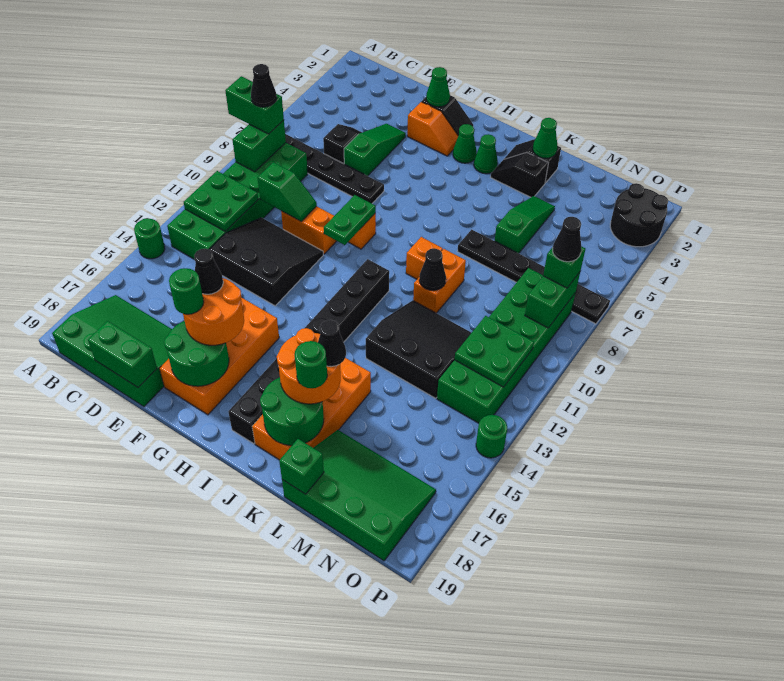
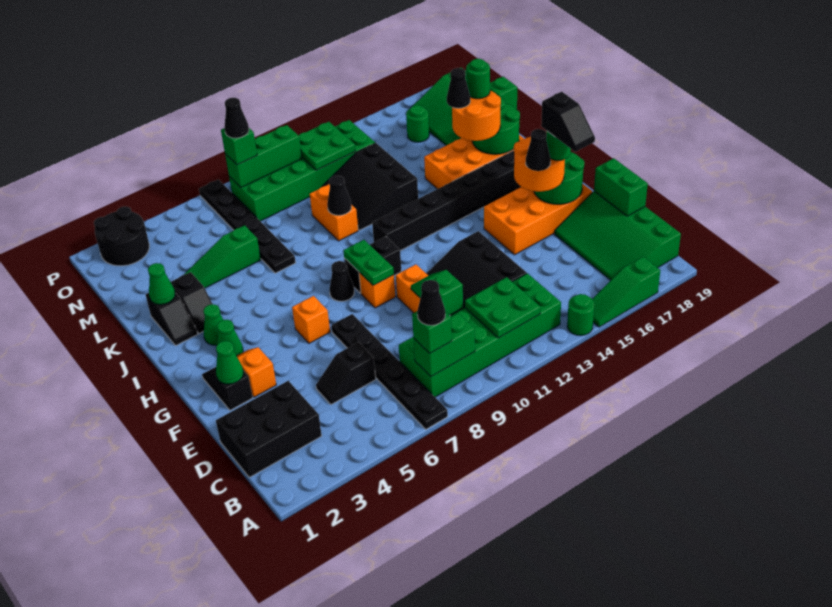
green brick A8:B8 level 3 -> green brick B8 level 3
none -> black brick C1:D3 level 1
green slope E4:E6 level 1 top 6 -> green slope A15:A17 level 1 top 17
none -> black slope E17:F17 level 5 top F
green plate G9:G10 level 2 -> green plate G9:H9 level 2
none -> black cone H8 level 1
none -> black brick H9:H10 level 1
orange brick J9 level 1 -> orange brick G6 level 1
orange brick K9:K10 level 1 -> orange brick K10:L10 level 1
green brick O8:O9 level 2 -> green brick O8:O10 level 2
green round brick P14 level 1 -> green round brick N16 level 1

